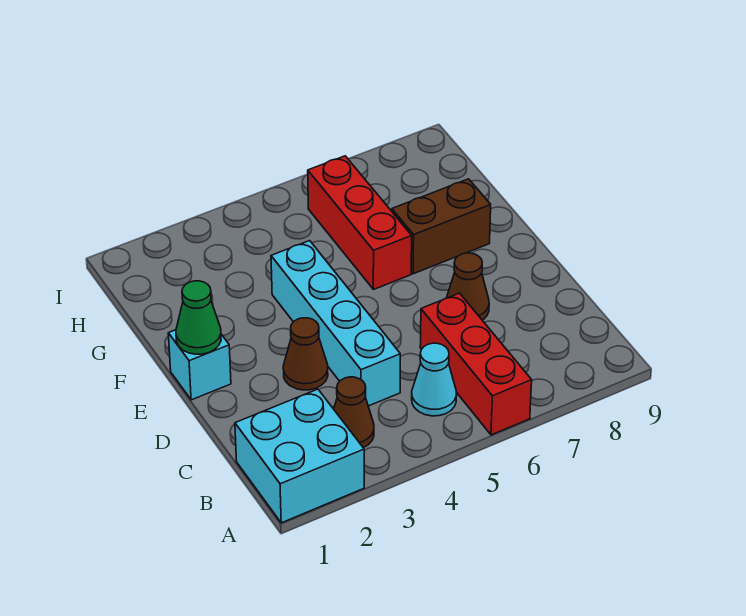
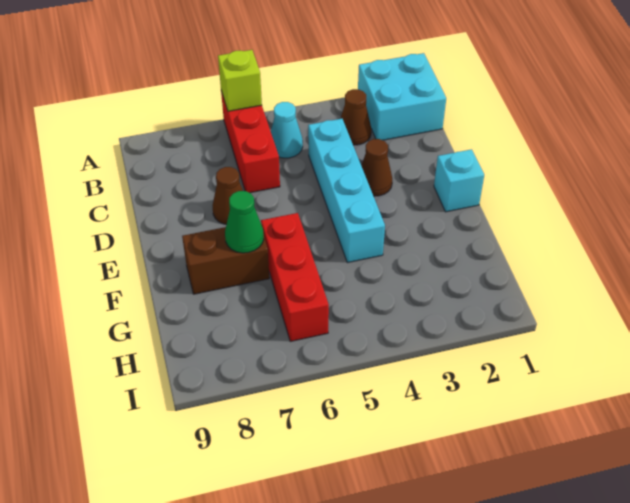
none -> lime brick A6 level 2
green cone E1 level 2 -> green cone F7 level 2

